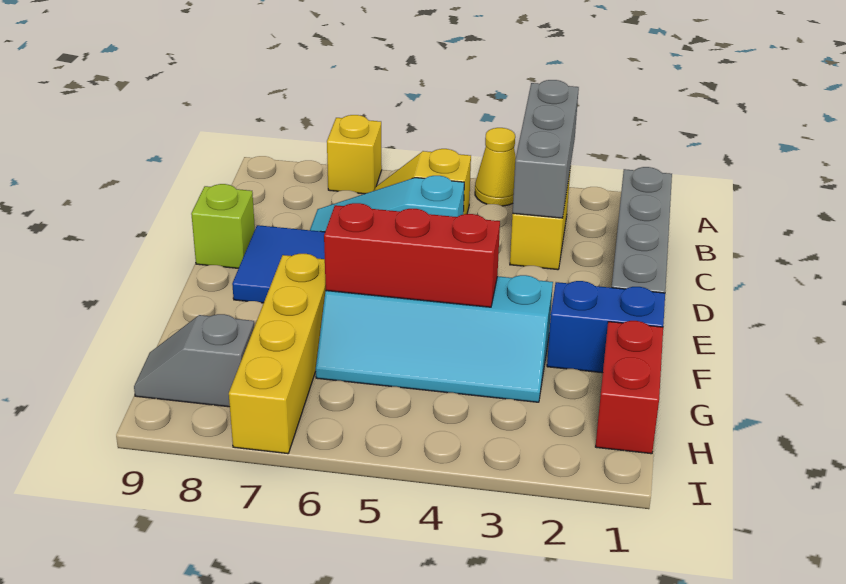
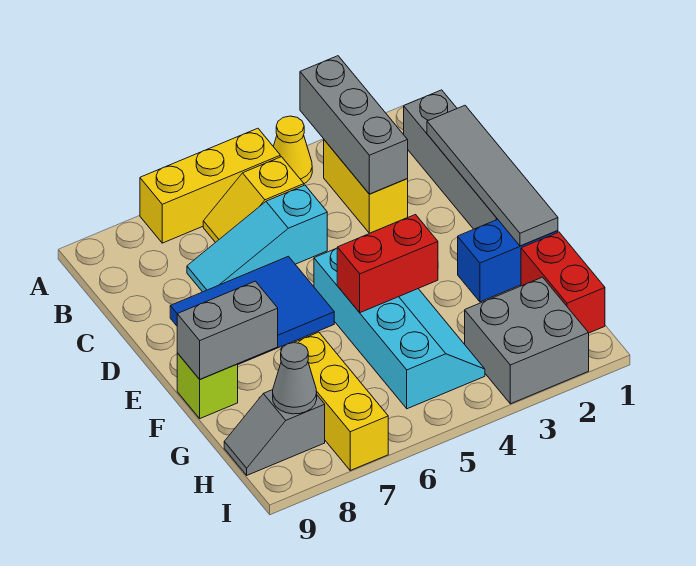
yellow brick A7 level 1 -> yellow brick A5:A7 level 1
none -> grey tile C1:F1 level 2
lime brick D9 level 1 -> lime brick F9 level 1
cyan slope F3:G6 level 1 top F -> cyan slope E4:H5 level 1 top 5
red brick F4:F6 level 2 -> red brick F4:F5 level 2
yellow brick F7:I7 level 1 -> yellow brick G7:I7 level 1
none -> grey brick F8:F9 level 2
none -> grey brick H2:I3 level 1
none -> grey cone H8 level 2

